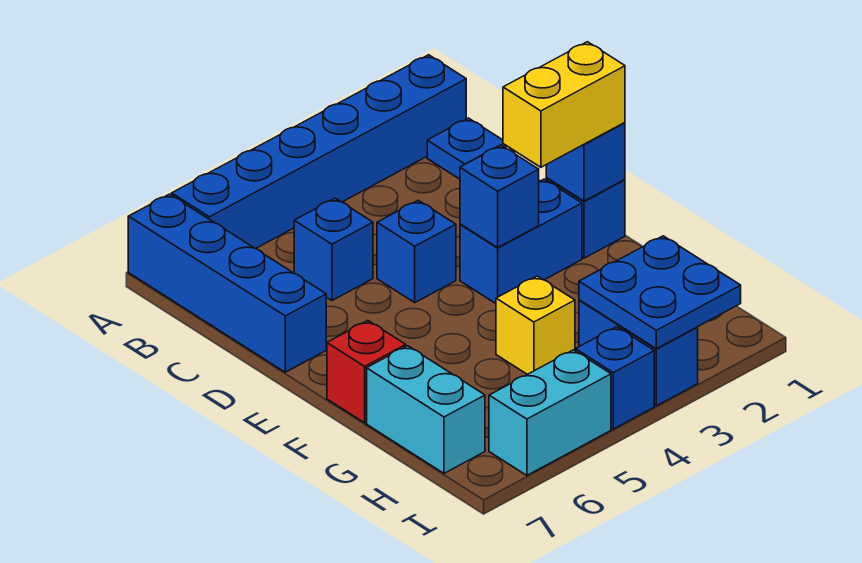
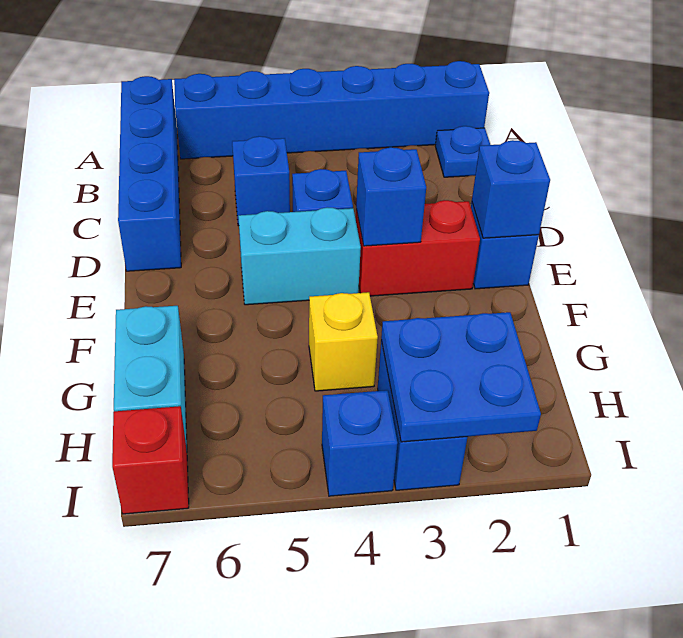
yellow brick E1:E2 level 3 -> none
blue brick E2:E3 level 1 -> red brick E2:E3 level 1
red brick F7 level 1 -> red brick I7 level 1
cyan brick I5:I6 level 1 -> cyan brick E4:E5 level 1

